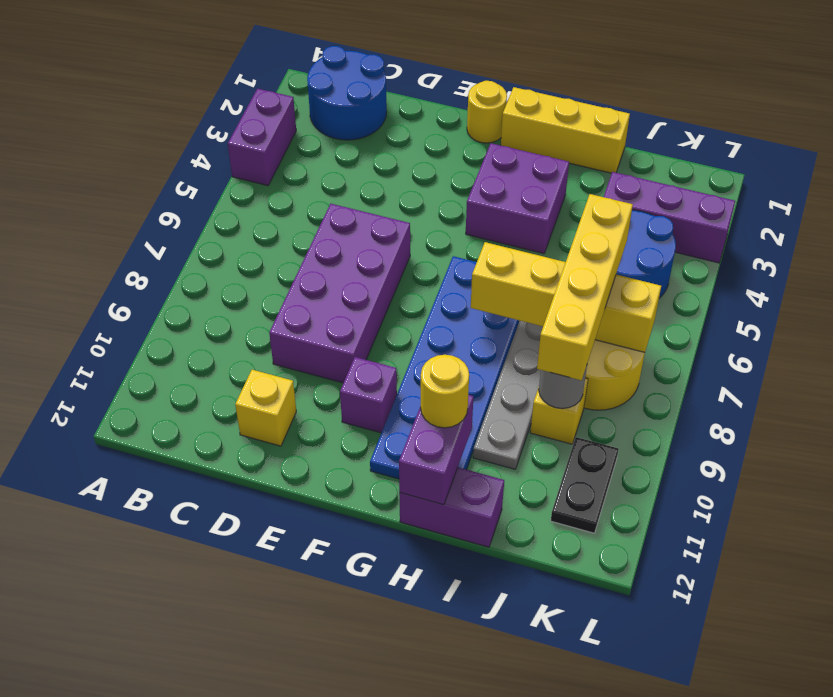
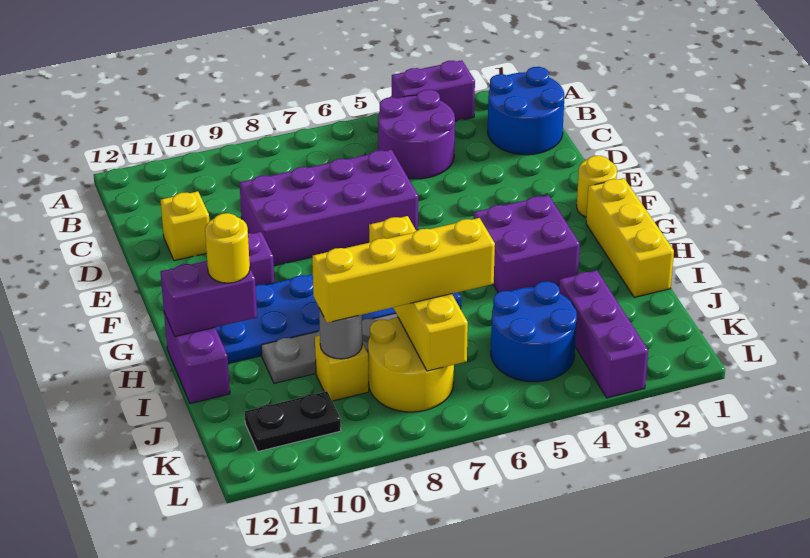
none -> purple round brick B4:C5 level 1

